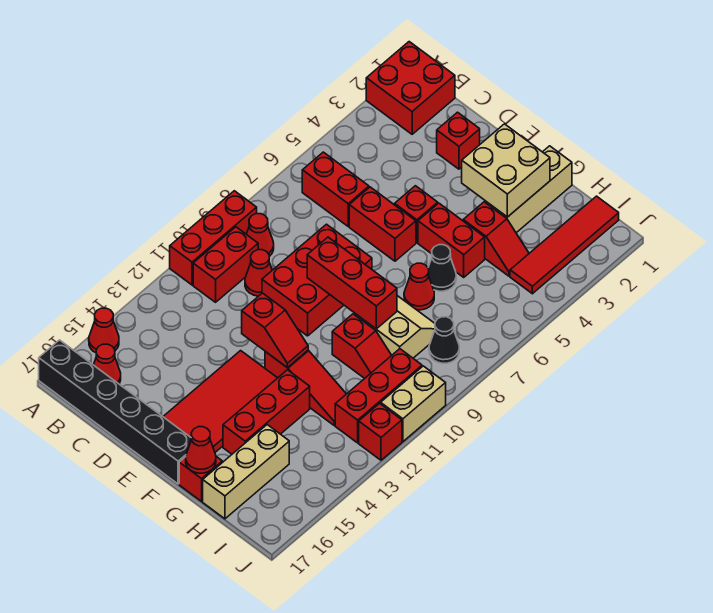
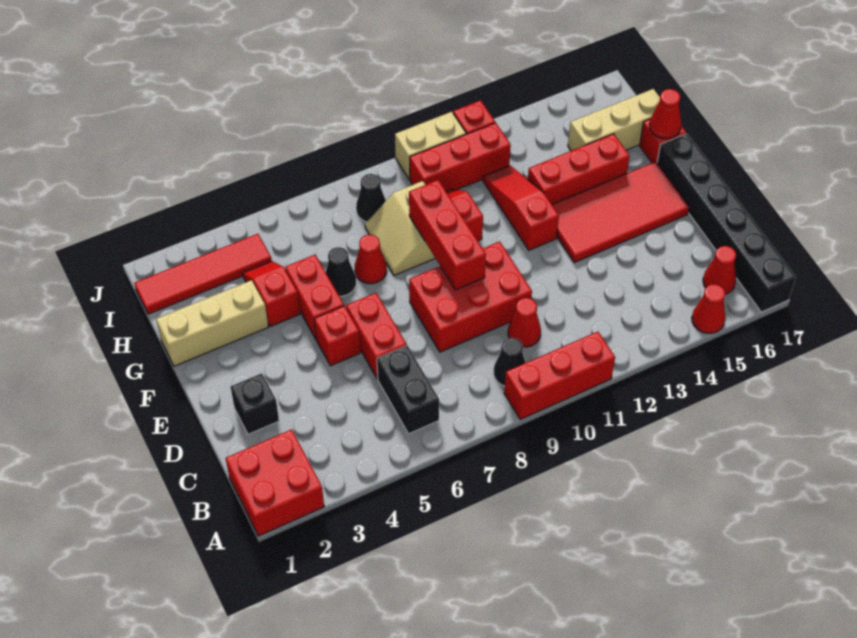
red brick B6:C6 level 1 -> black brick B6:C6 level 1
red cone B9 level 1 -> black cone B9 level 1
red brick B10:B11 level 1 -> none
red brick D2 level 1 -> black brick D2 level 1
red slope E12:F12 level 2 top E -> none
tan brick F2:G3 level 2 -> none

